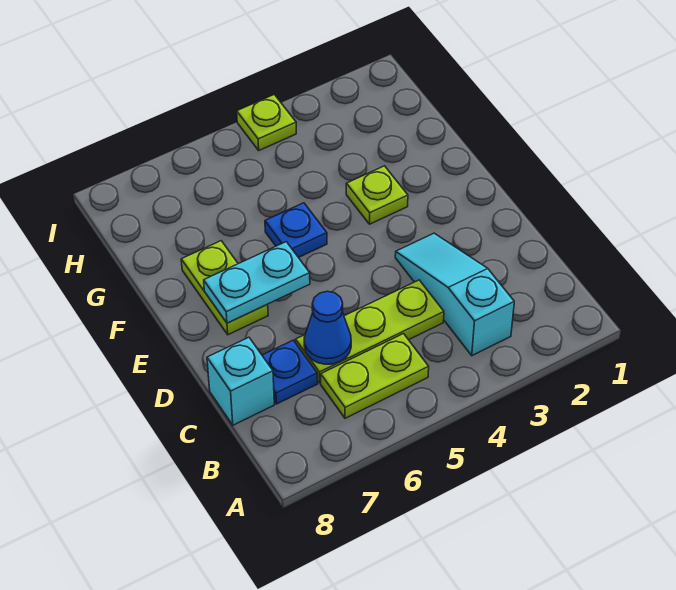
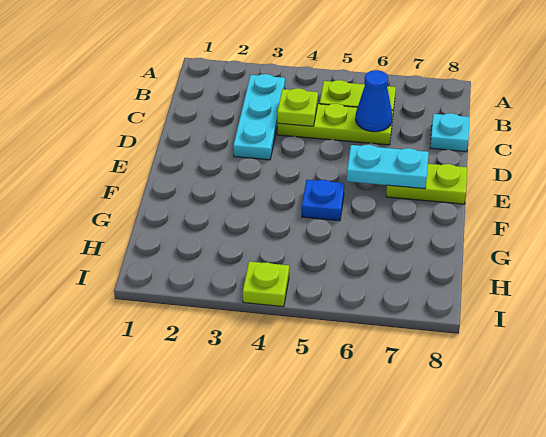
cyan slope B3:D3 level 1 top B -> cyan plate B3:D3 level 1
blue plate C7 level 1 -> none
cyan brick C8 level 1 -> cyan plate C8 level 1
lime plate E7:F7 level 1 -> lime plate E7:E8 level 1
lime plate F3 level 1 -> lime plate C4 level 2

